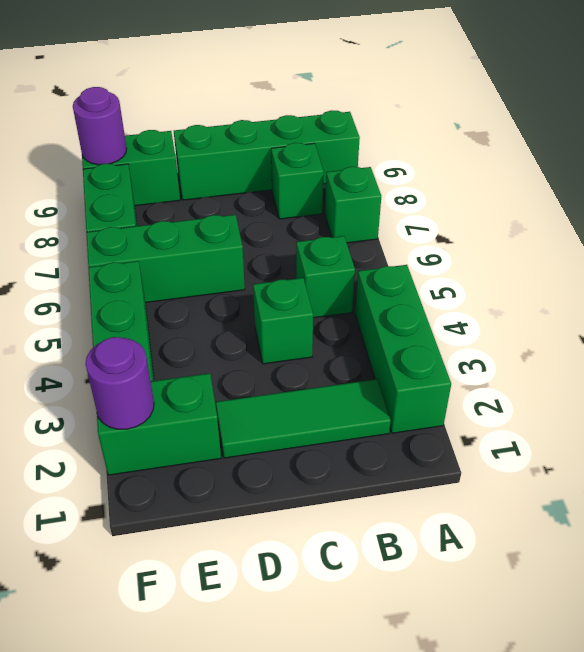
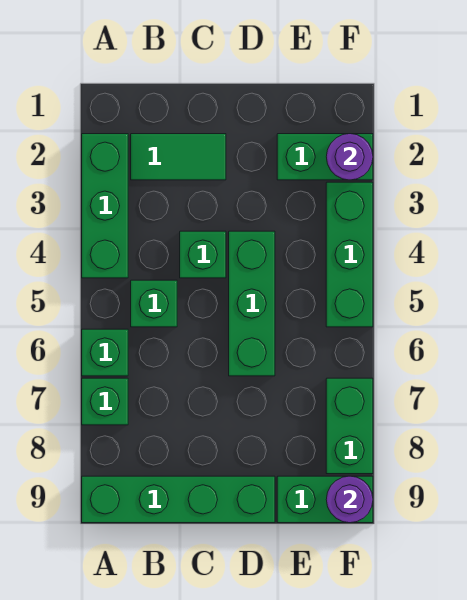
green tile B2:D2 level 1 -> green tile B2:C2 level 1
green brick B8 level 1 -> green brick A6 level 1
green brick D6:F6 level 1 -> green brick D4:D6 level 1

